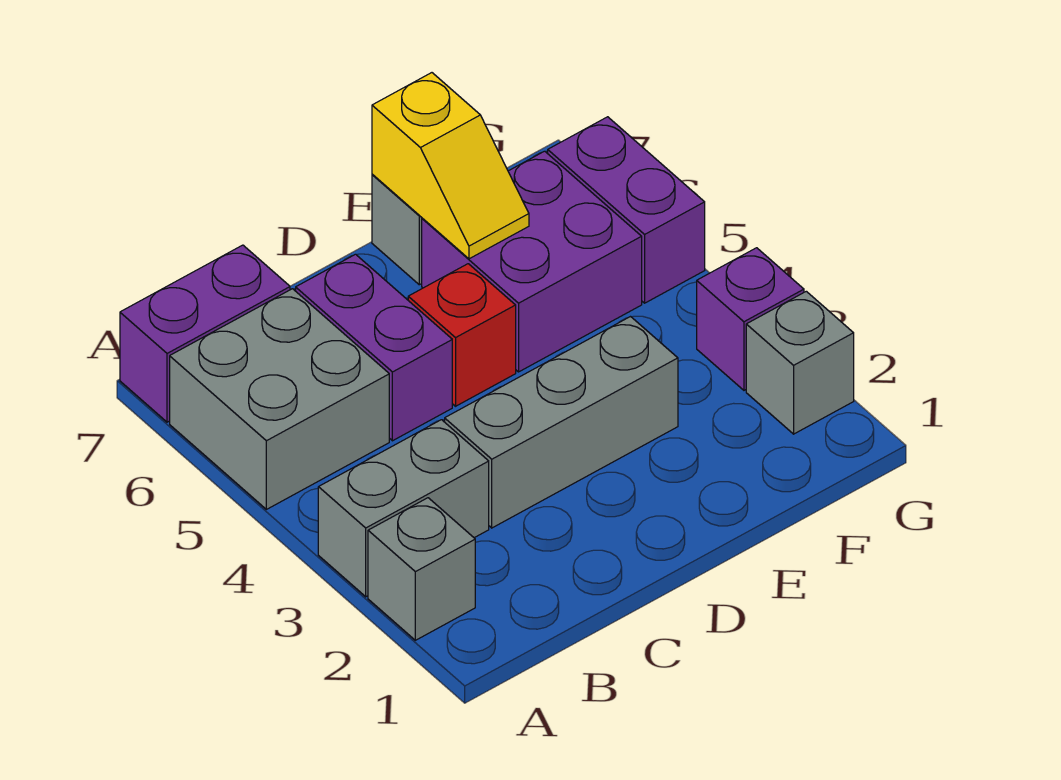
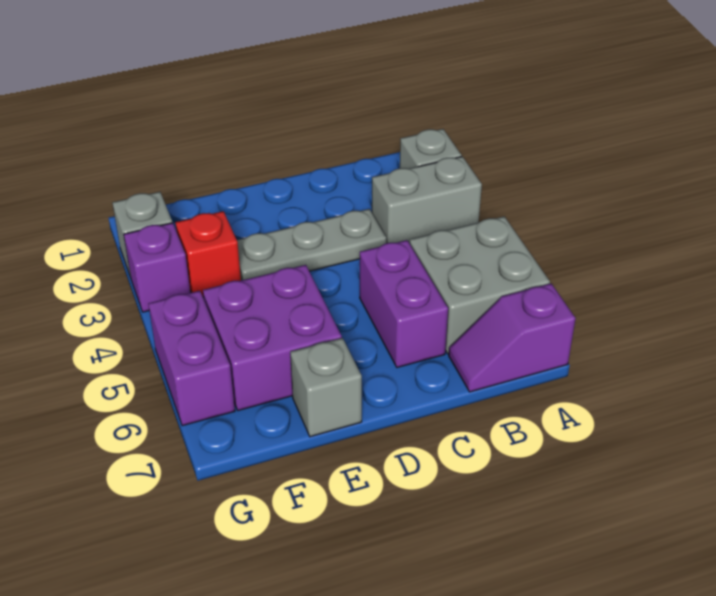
purple brick A7:B7 level 1 -> purple slope A7:B7 level 1 top A
grey brick C3:E3 level 1 -> grey plate C3:E3 level 1
red brick D5 level 1 -> red brick F3 level 1
yellow slope E6:E7 level 2 top 7 -> none

